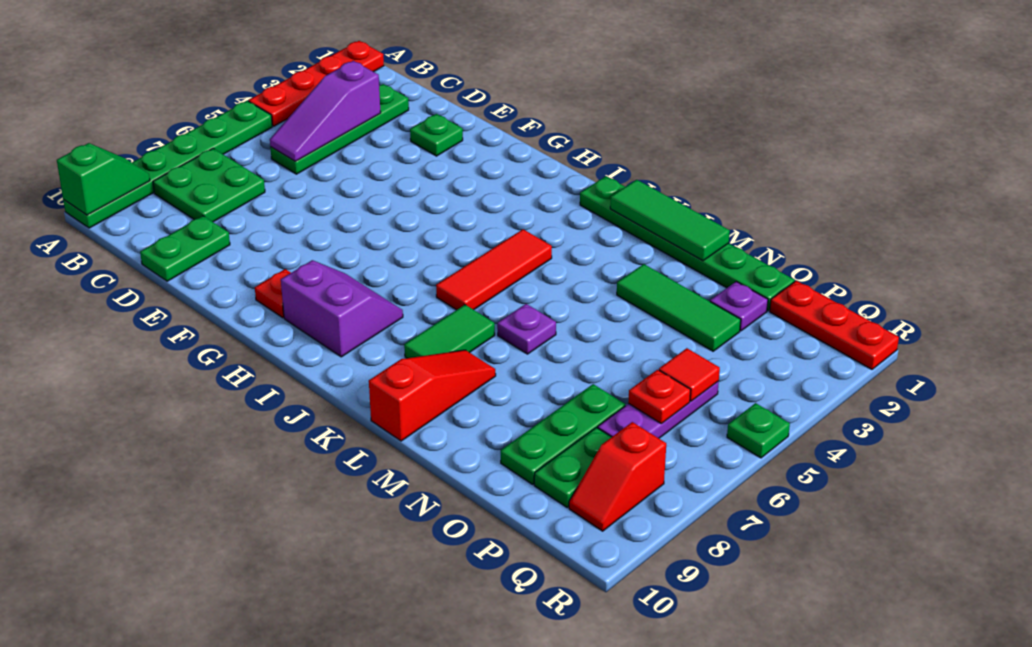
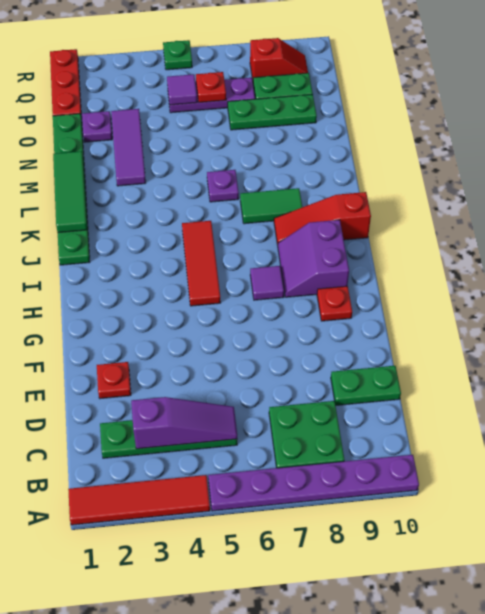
red plate A1:A4 level 1 -> red tile A1:A4 level 1
green plate A5:A10 level 1 -> purple plate A5:A10 level 1
green slope A9:A10 level 2 top 10 -> none
green plate E2 level 1 -> red plate E2 level 1
none -> purple tile H7 level 1
red tile J4:J6 level 1 -> red tile H5:J5 level 1
red slope L8:L10 level 1 top 10 -> red slope J8:J10 level 1 top 10
green tile M3:O3 level 1 -> purple tile M3:O3 level 1
red tile P5 level 2 -> purple tile P5 level 2

